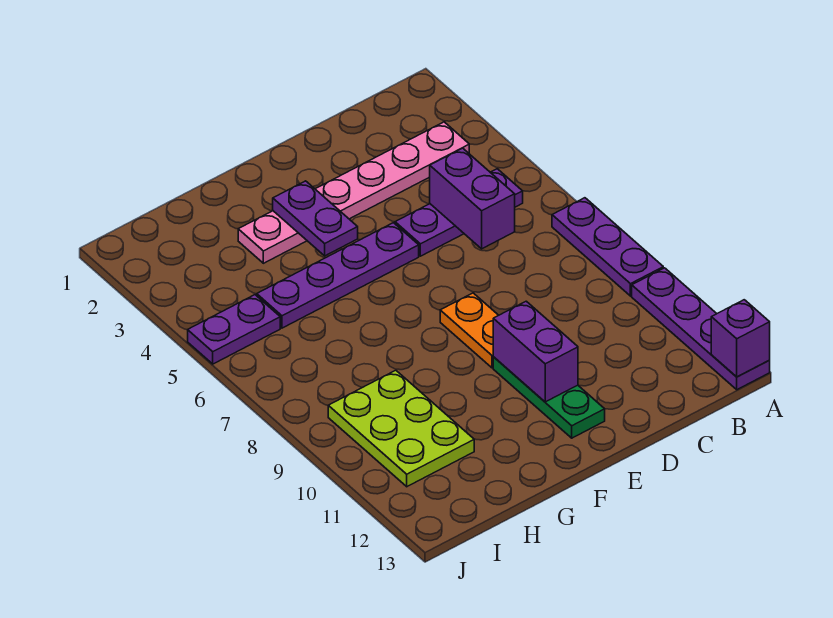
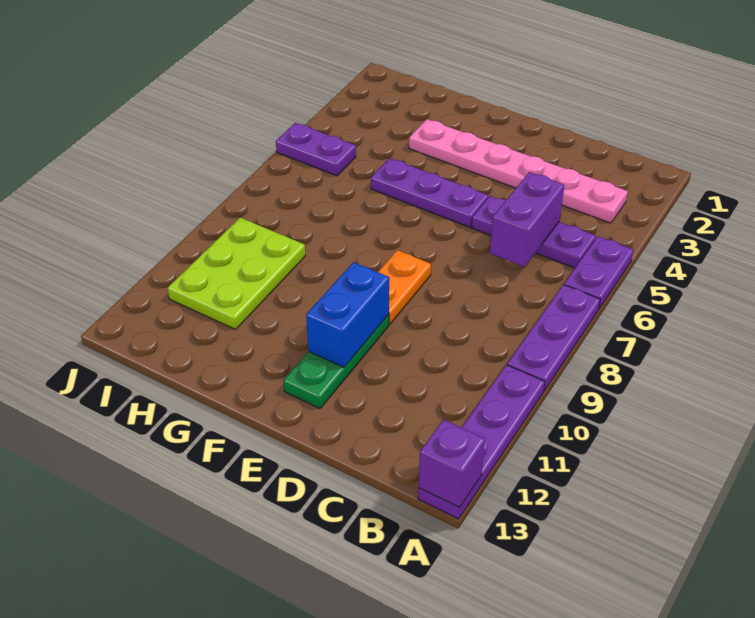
purple plate E5:H5 level 1 -> purple plate E5:G5 level 1
purple brick E10:E11 level 2 -> blue brick E10:E11 level 2
purple plate F3:F4 level 2 -> purple plate A5:A6 level 1

